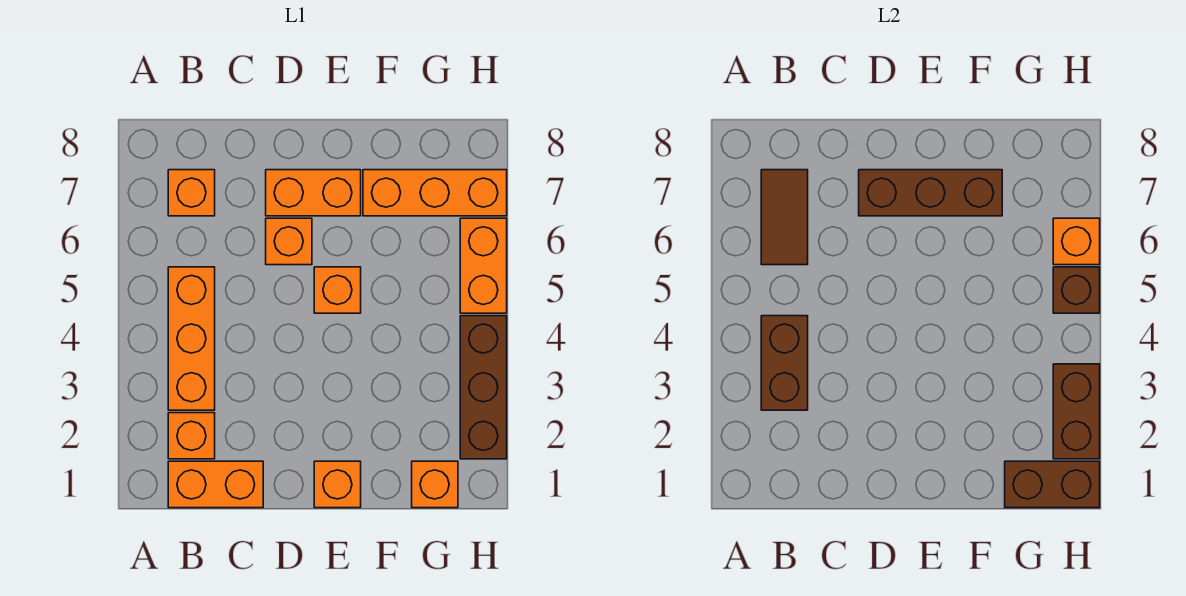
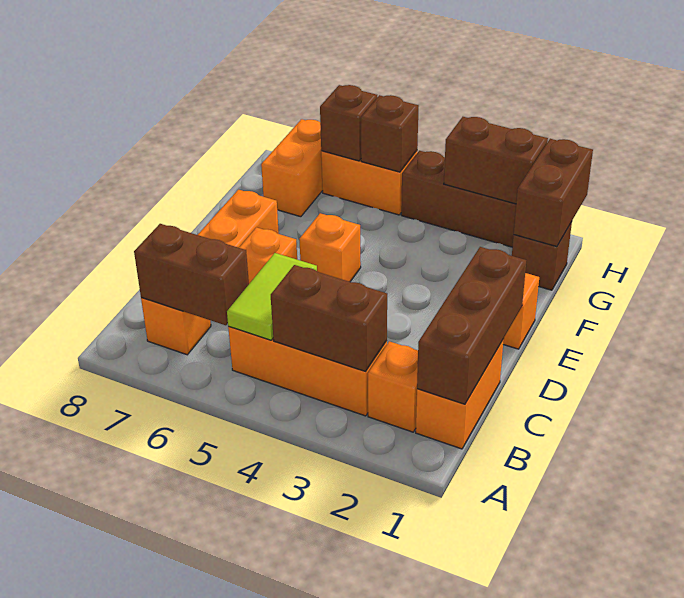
none -> lime tile B5:C5 level 2
brown tile B6:B7 level 2 -> brown brick B6:B7 level 2
brown brick D7:F7 level 2 -> brown brick B1:D1 level 2
orange brick F7:H7 level 1 -> orange brick G7:H7 level 1
orange brick G1 level 1 -> brown brick G1 level 1
orange brick H6 level 2 -> brown brick H6 level 2

